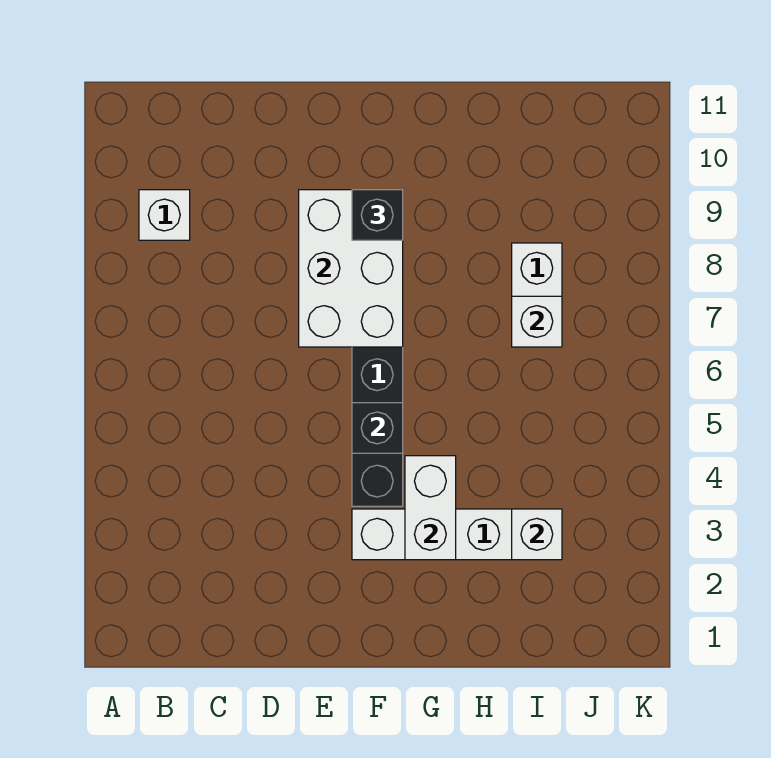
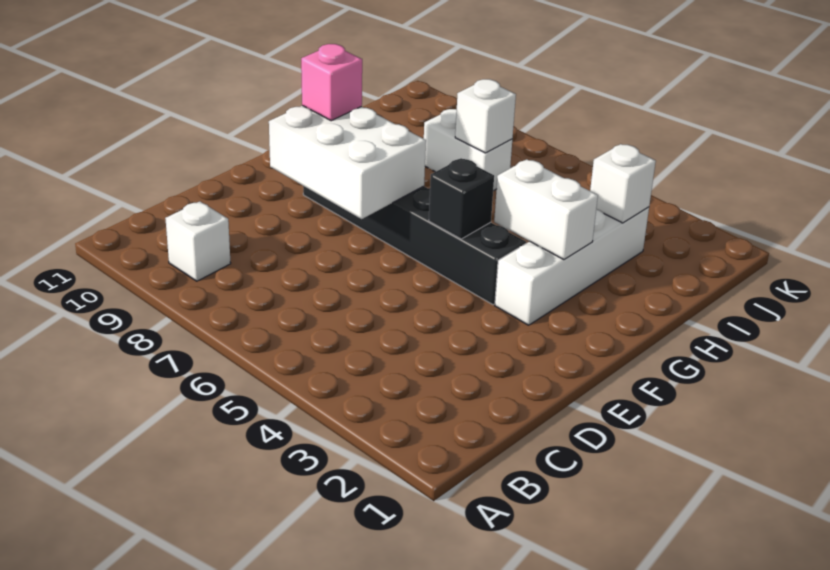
black brick F9 level 3 -> pink brick F9 level 3

